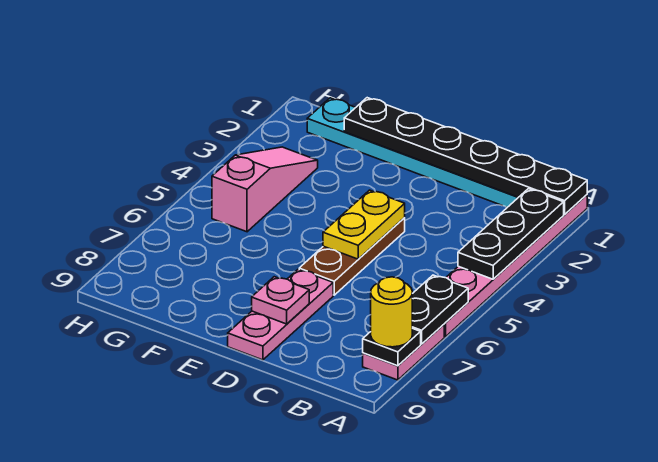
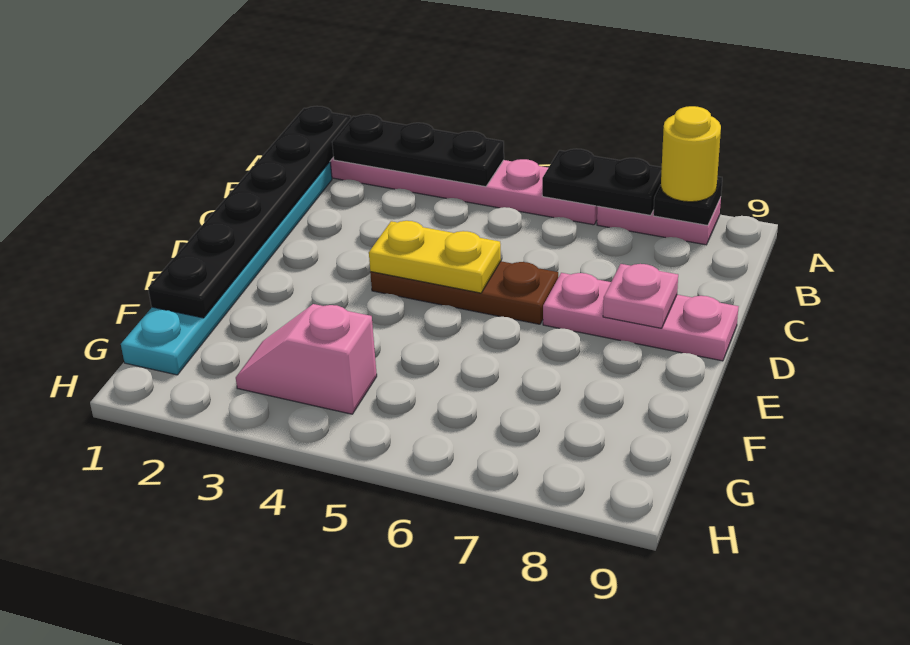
pink slope G3:G5 level 1 top 5 -> pink slope G3:G4 level 1 top 4

